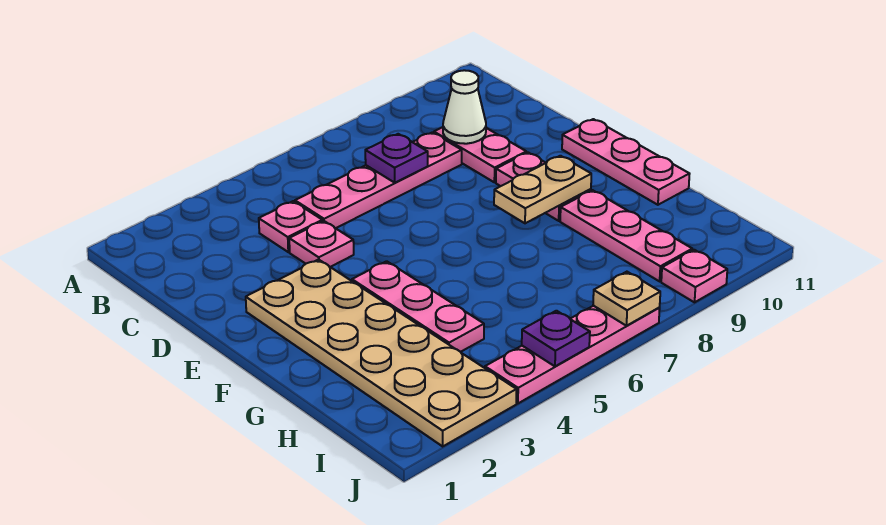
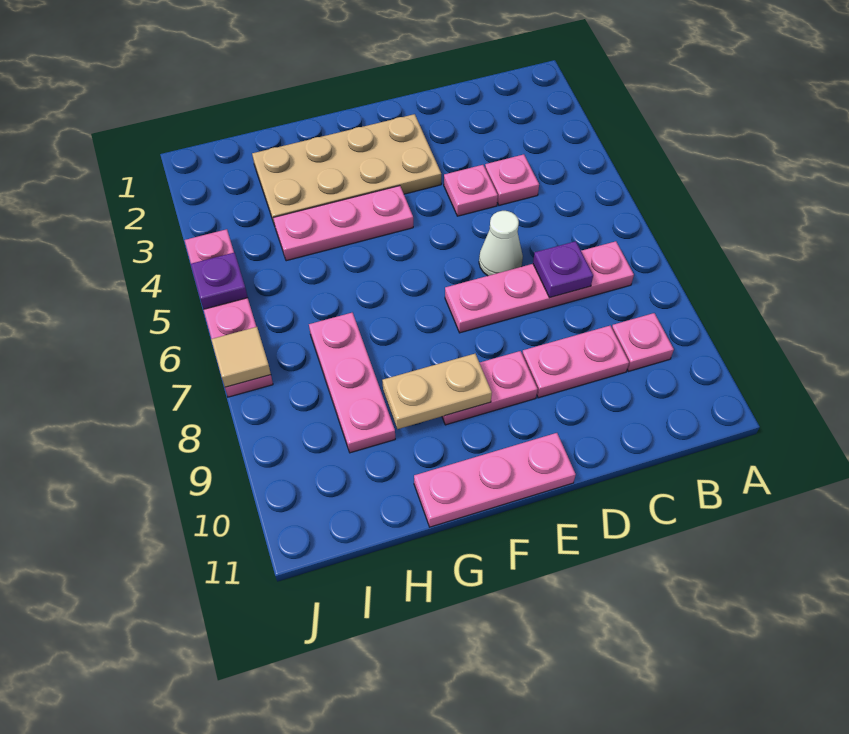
pink plate C5:C8 level 1 -> pink plate B7:E7 level 1
white cone C9 level 2 -> white cone D6 level 1
tan plate E2:J3 level 1 -> tan plate E2:H3 level 1
tan plate F8:F9 level 2 -> tan plate F9:G9 level 2
pink plate G9:I9 level 1 -> pink plate H7:H9 level 1
tan plate J7 level 2 -> tan tile J7 level 2
pink plate J9 level 1 -> pink plate B9 level 1

